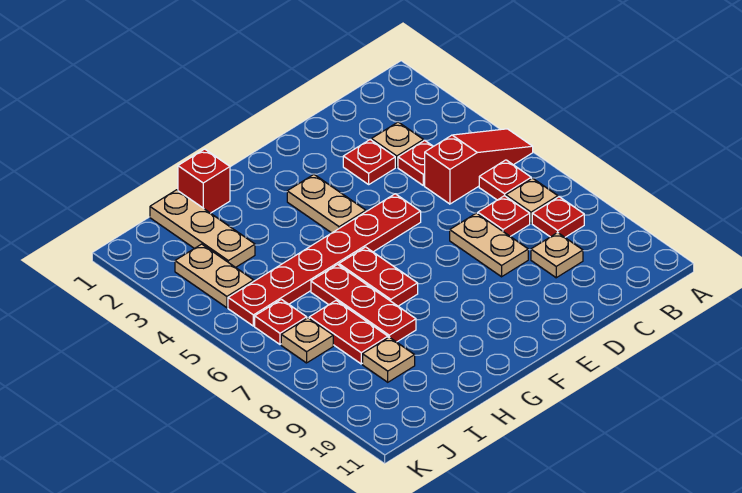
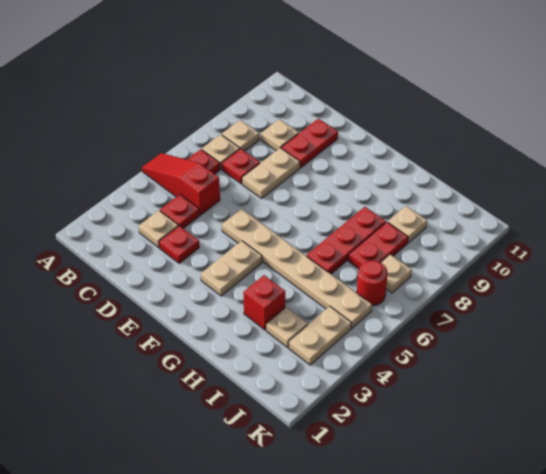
red plate B8 level 1 -> tan plate B8 level 1
red plate E5:J5 level 1 -> tan plate E5:J5 level 1
red plate G6:G7 level 1 -> red plate D9:D10 level 1
red brick H1 level 1 -> red brick H3 level 1
tan plate I1:I3 level 1 -> tan plate I3 level 1
red plate J6 level 1 -> red round brick J6 level 1

